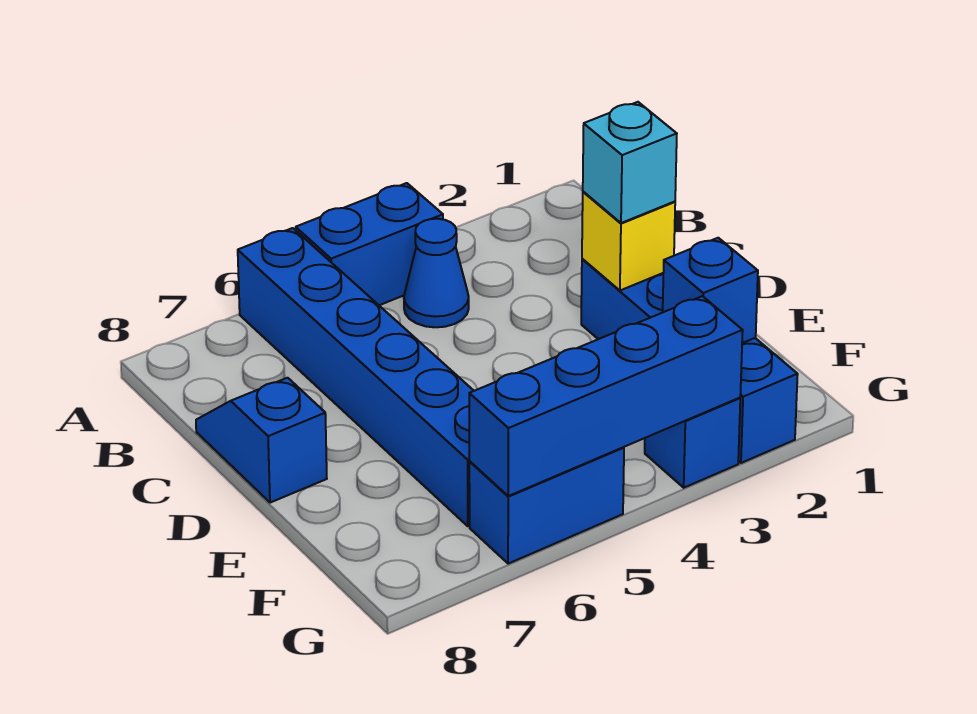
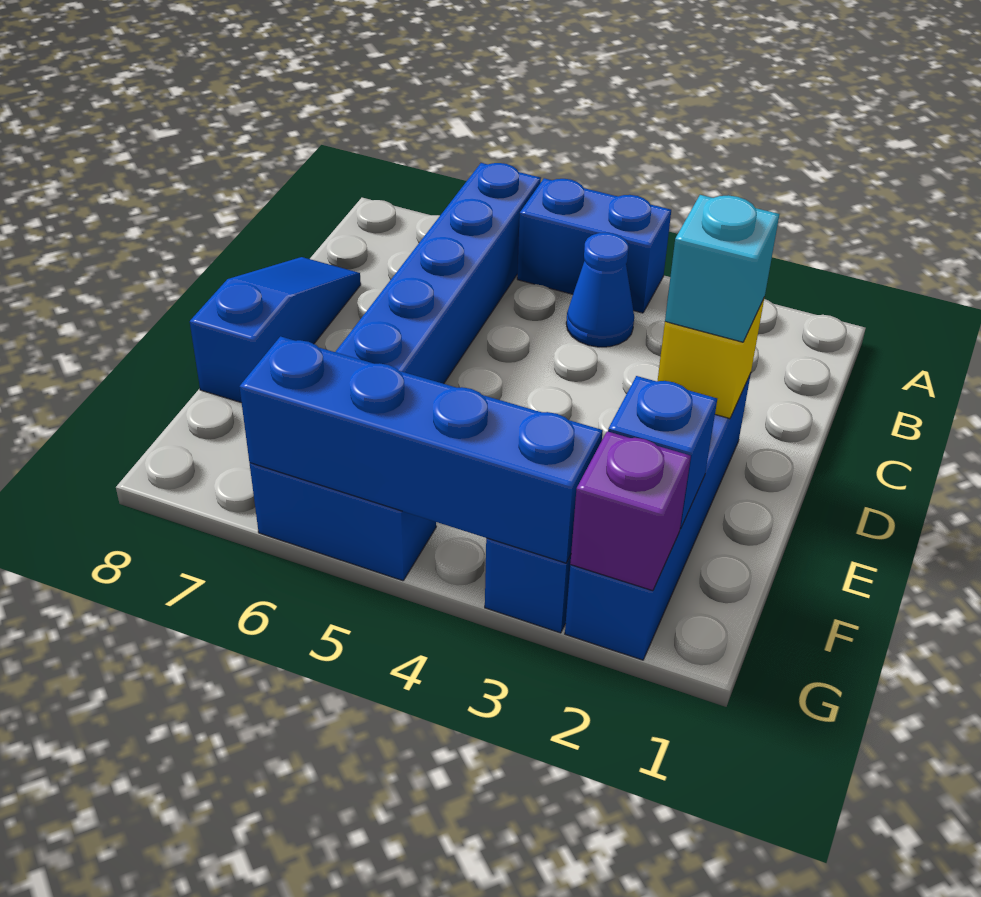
blue slope C8:D8 level 1 top D -> blue slope C8:E8 level 1 top E
none -> purple brick G2 level 2

